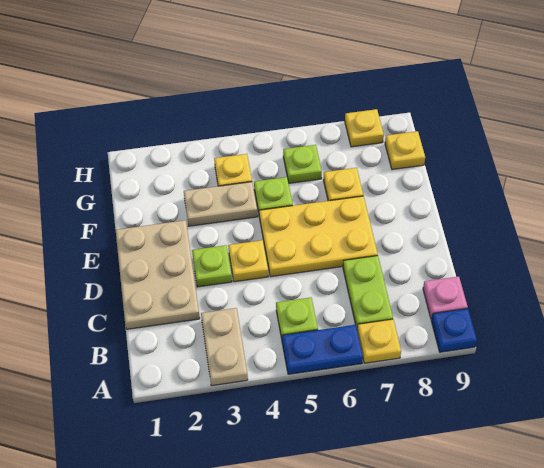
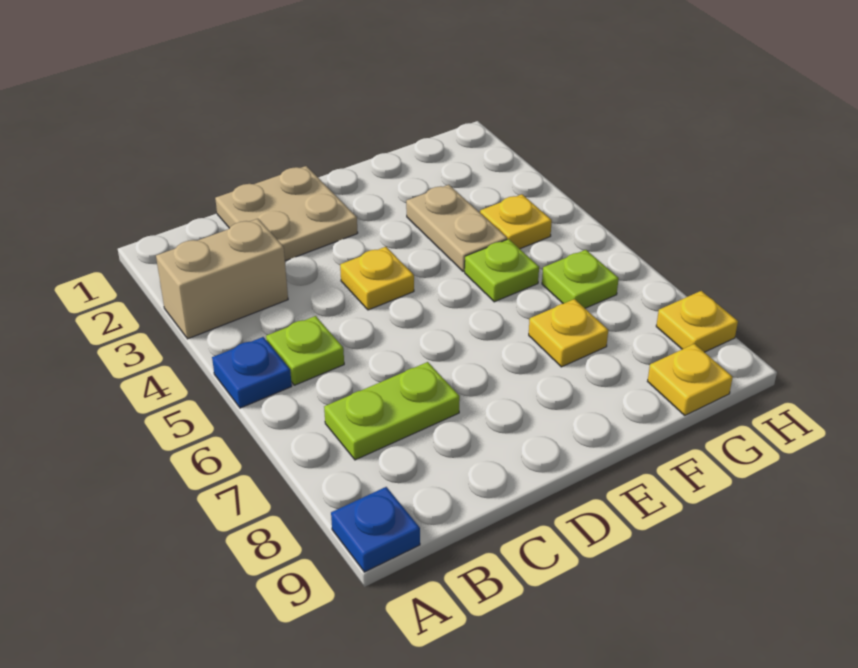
tan plate A3:B3 level 1 -> tan brick A3:B3 level 1
blue plate A5:A6 level 1 -> blue plate A5 level 1
yellow plate A7 level 1 -> none
pink plate B9 level 1 -> none
tan plate C1:E2 level 1 -> tan plate C1:D2 level 1
lime plate D3 level 1 -> none
yellow plate D5:E7 level 1 -> none

